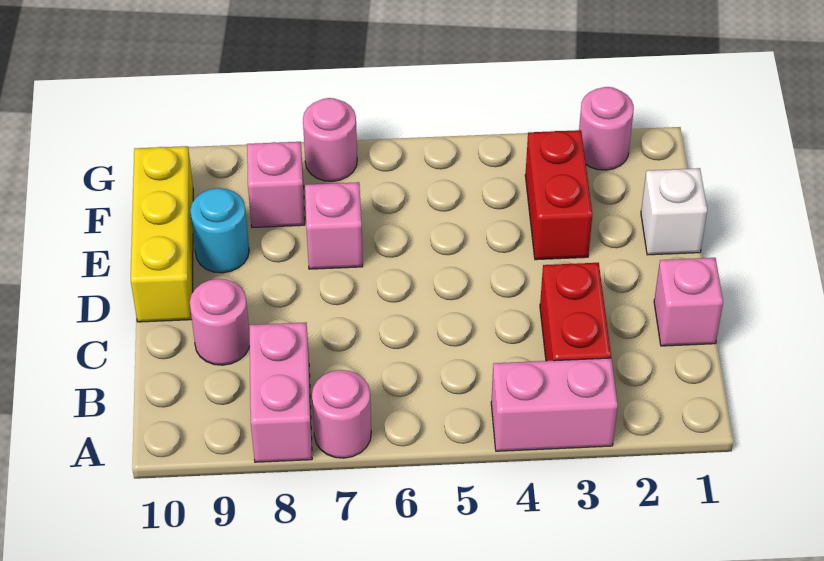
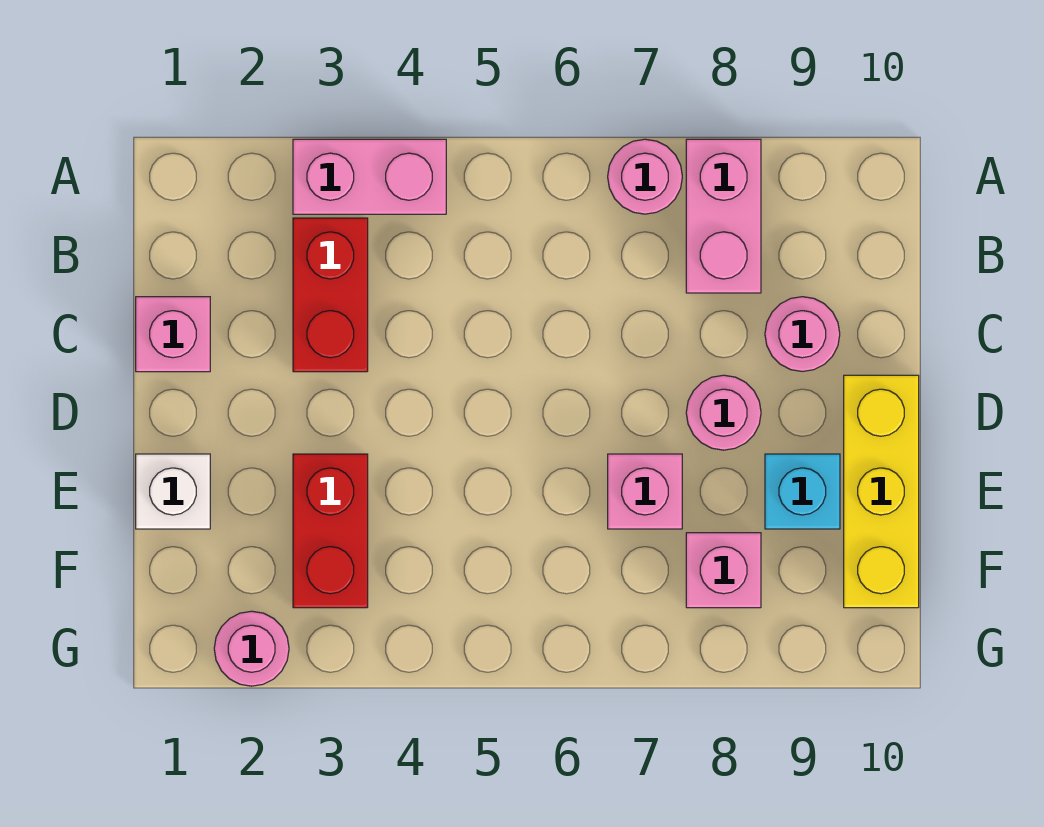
cyan round brick E9 level 1 -> cyan brick E9 level 1
pink round brick G7 level 1 -> pink round brick D8 level 1

